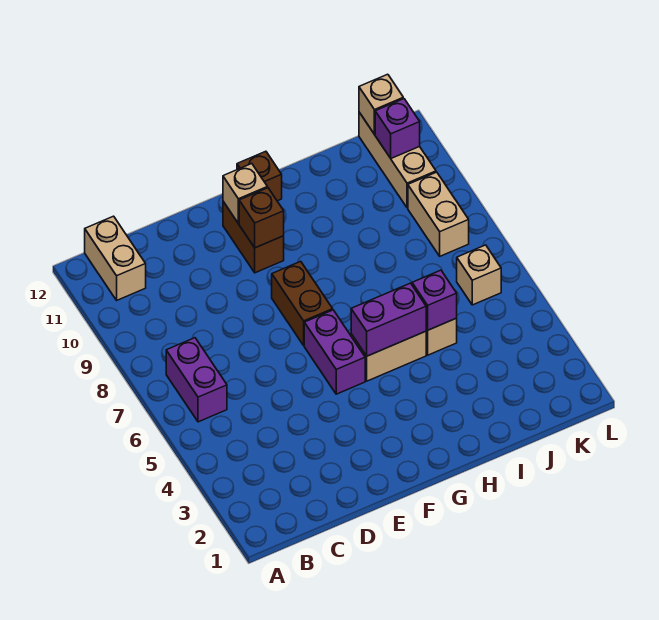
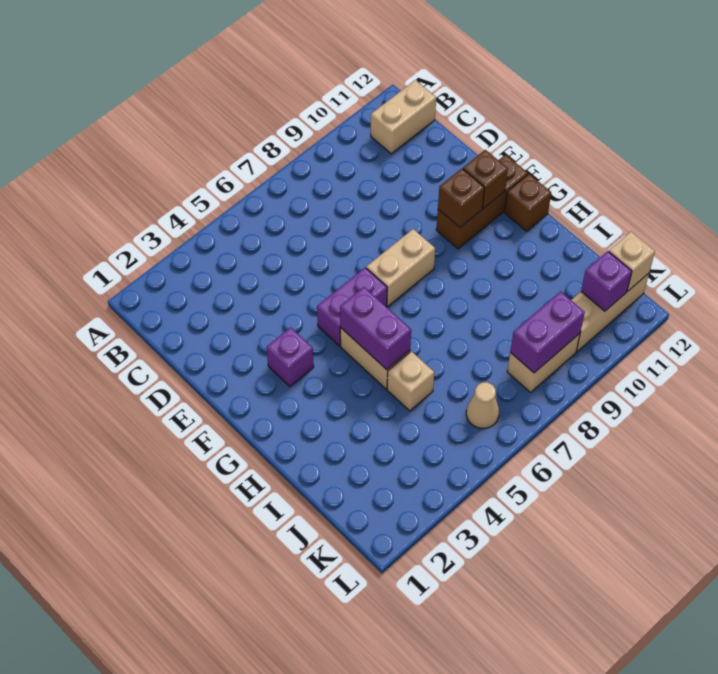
purple brick B6:B7 level 1 -> purple brick K8:K9 level 2
brown brick F7:F8 level 1 -> tan brick F7:F8 level 1
brown brick F10:F11 level 1 -> brown brick F10:F12 level 1
tan brick F11 level 2 -> brown brick F11 level 2
purple brick I5 level 2 -> purple brick F3 level 1
tan brick K6 level 1 -> tan cone K6 level 1

